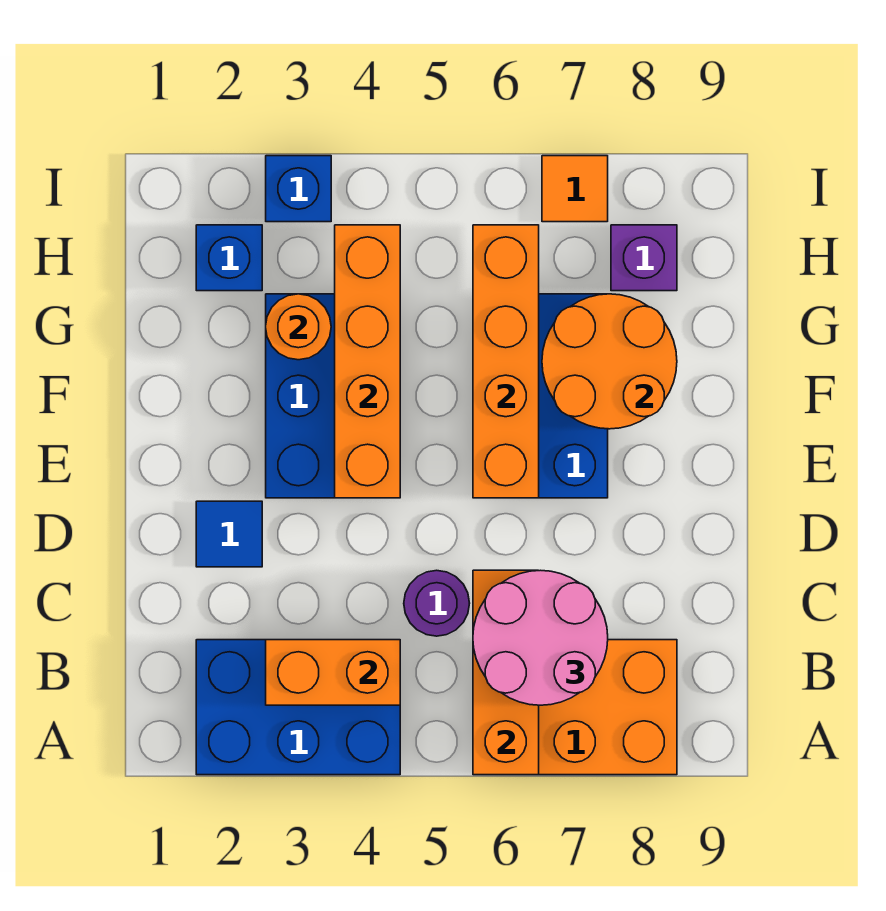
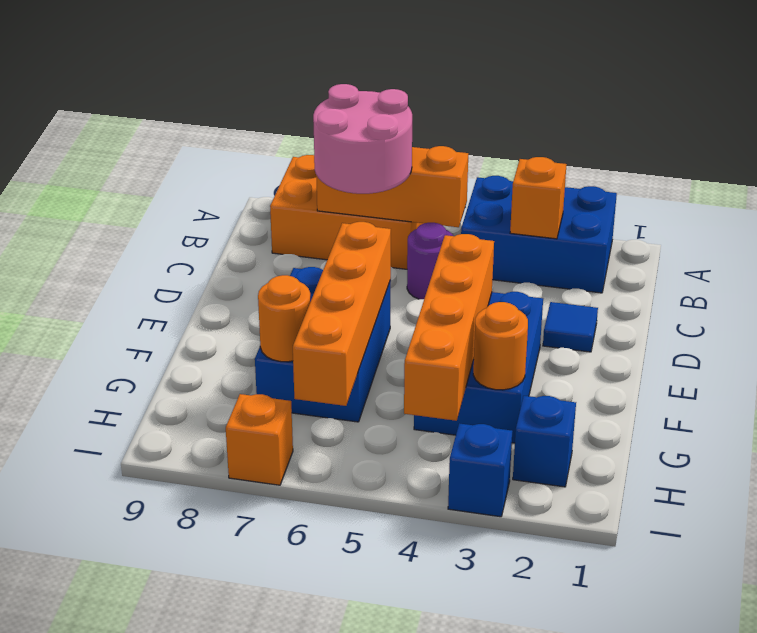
orange brick A6:C6 level 2 -> orange brick B5:B7 level 2
orange brick B3:B4 level 2 -> orange brick B3 level 2
orange round brick F7:G8 level 2 -> orange round brick G7 level 2
purple brick H8 level 1 -> none
orange tile I7 level 1 -> orange brick I7 level 1

